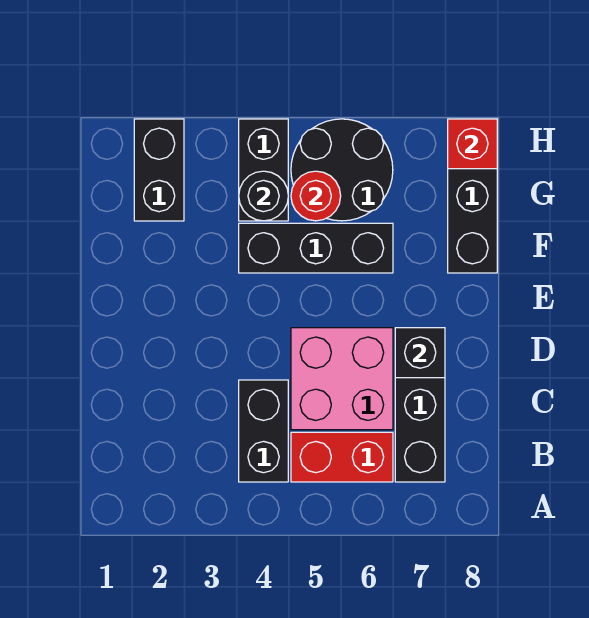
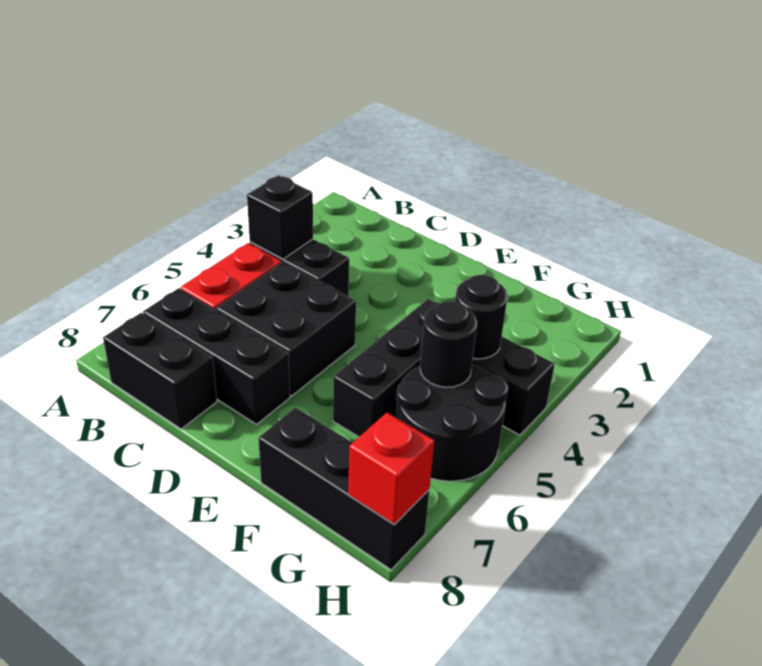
pink brick C5:D6 level 1 -> black brick C5:D6 level 1
black brick D7 level 2 -> black brick B4 level 2
black brick G2:H2 level 1 -> black brick B8:C8 level 1
red round brick G5 level 2 -> black round brick G5 level 2

